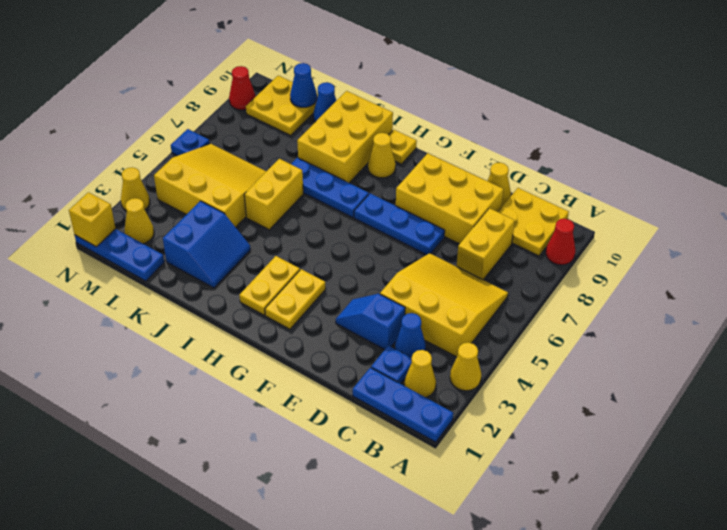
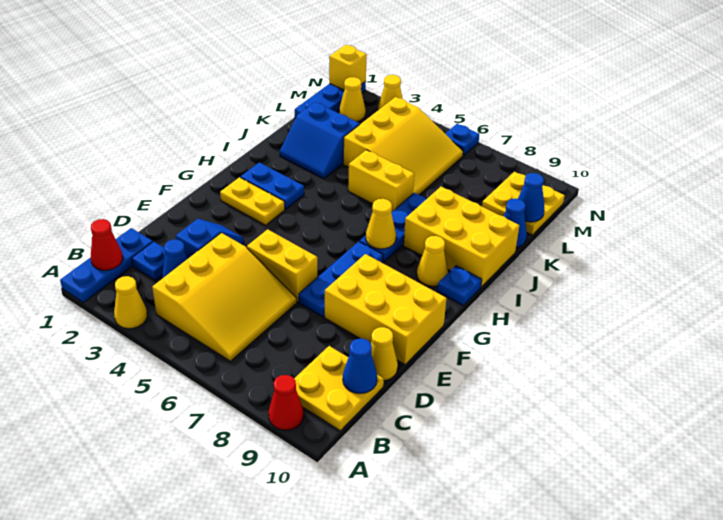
yellow cone B2 level 1 -> yellow cone H7 level 2
yellow brick C7:C8 level 1 -> yellow brick E5:E6 level 1
none -> blue cone C10 level 2
yellow brick D8:F9 level 1 -> yellow brick E8:F10 level 1
yellow plate H2:H3 level 1 -> blue plate H2:H3 level 1
yellow plate H10 level 1 -> blue plate H10 level 1
red cone N9 level 1 -> red cone B1 level 2

